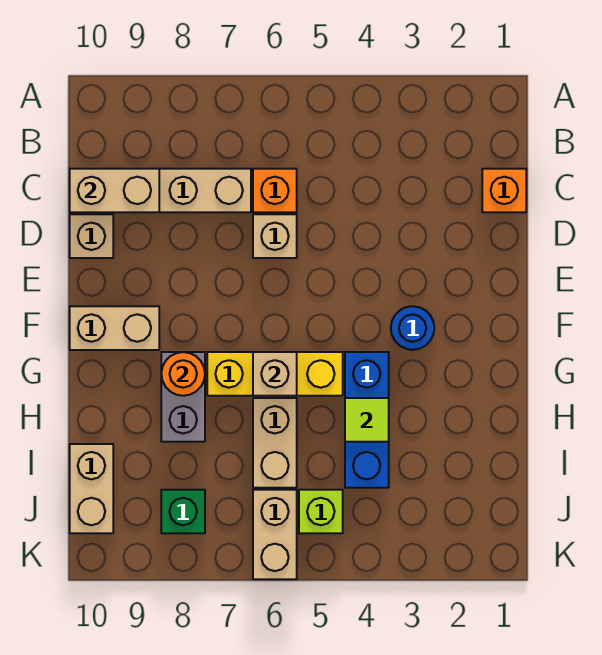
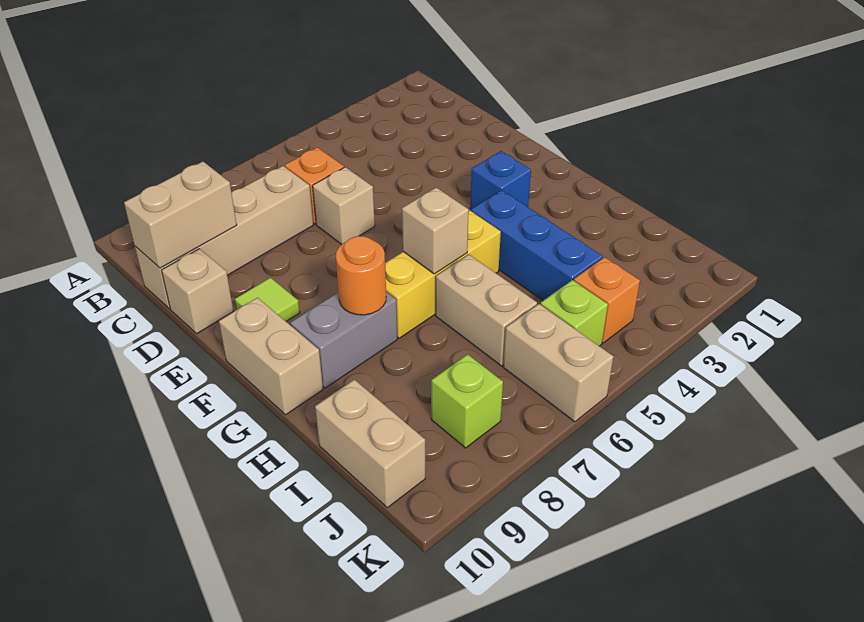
orange brick C1 level 1 -> orange brick J4 level 1
blue round brick F3 level 1 -> blue brick F3 level 1
tan brick F9:F10 level 1 -> tan brick F10:G10 level 1
grey brick G8:H8 level 1 -> grey brick G8:G9 level 1
lime tile H4 level 2 -> lime tile E9 level 1
green brick J8 level 1 -> lime brick J8 level 1

